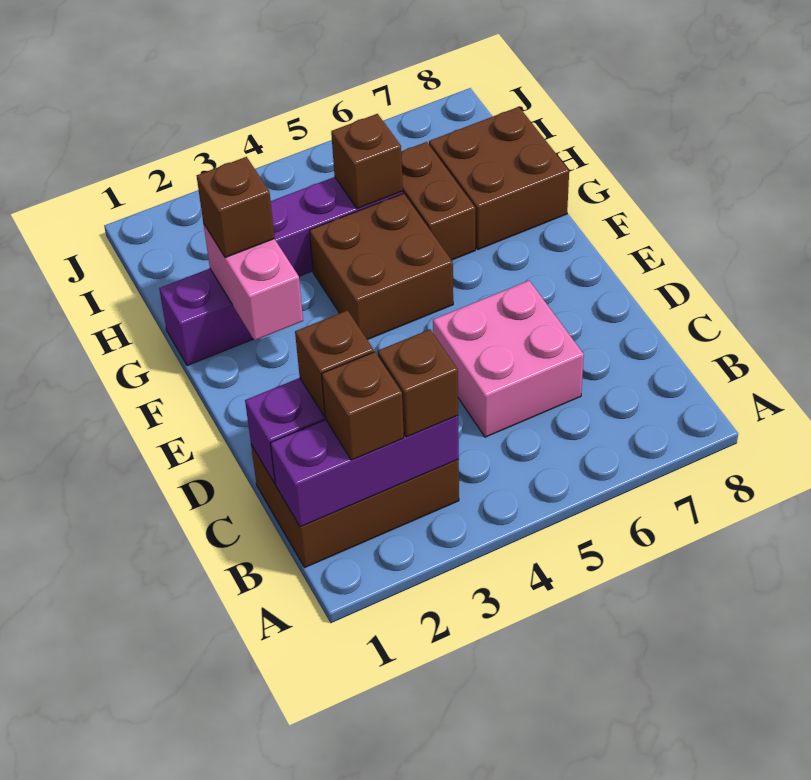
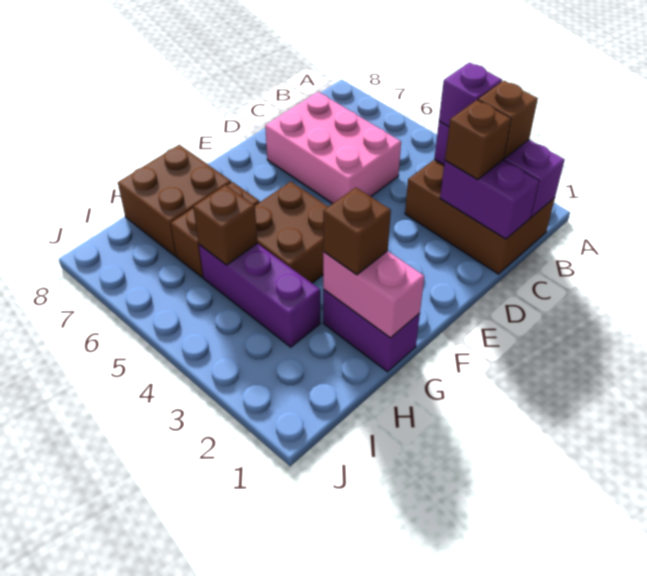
brown brick B3 level 3 -> purple brick B3 level 3
pink brick C5:D6 level 1 -> pink brick C5:D7 level 1
pink brick F2:G2 level 2 -> pink brick G1:G2 level 2

